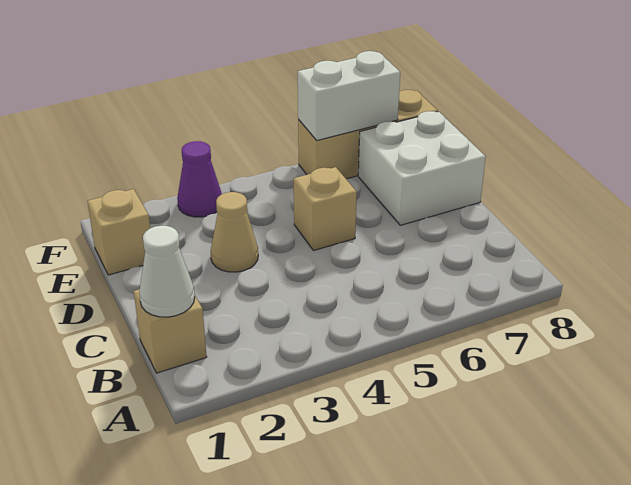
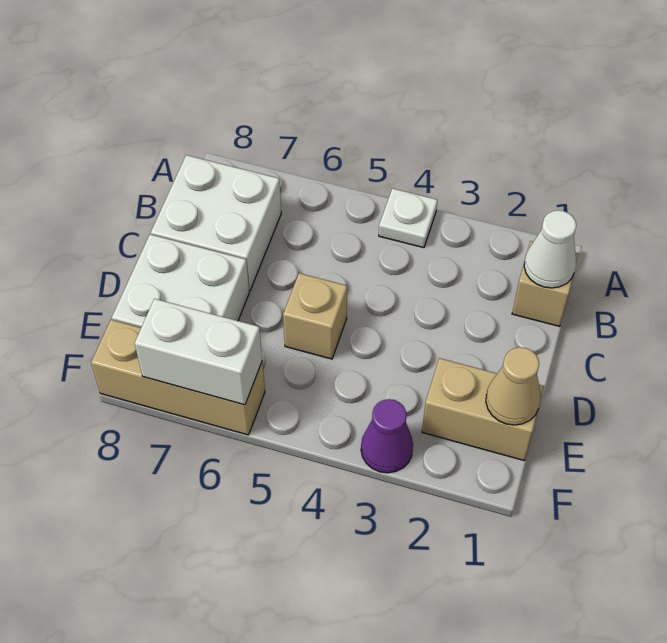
none -> white plate A4 level 1
none -> white brick B7:C8 level 1
tan cone D3 level 1 -> tan cone E1 level 2
tan brick E1 level 1 -> tan brick E1:E2 level 1

